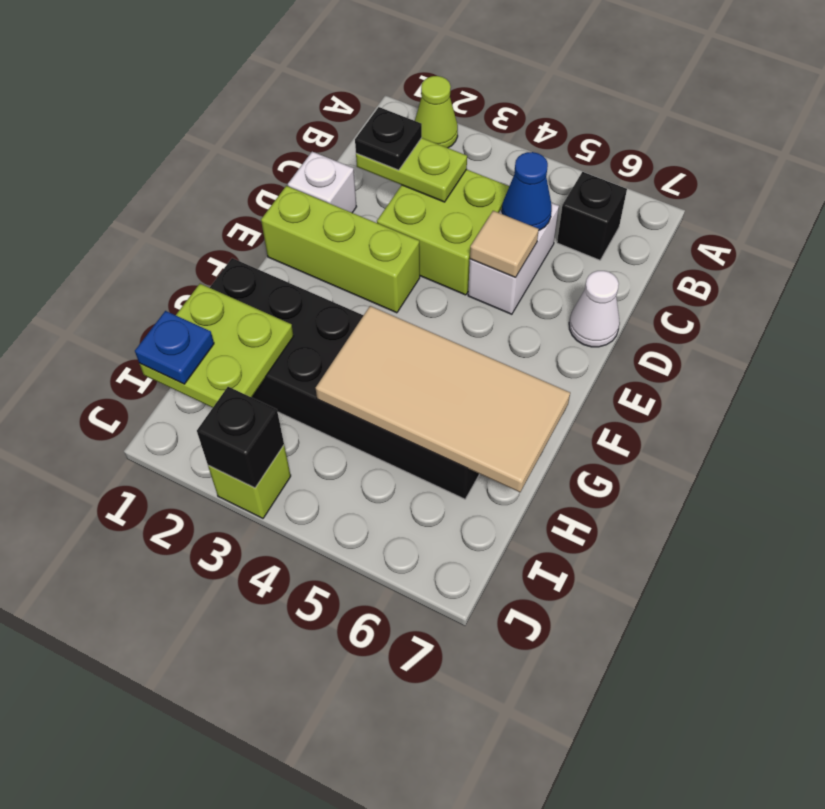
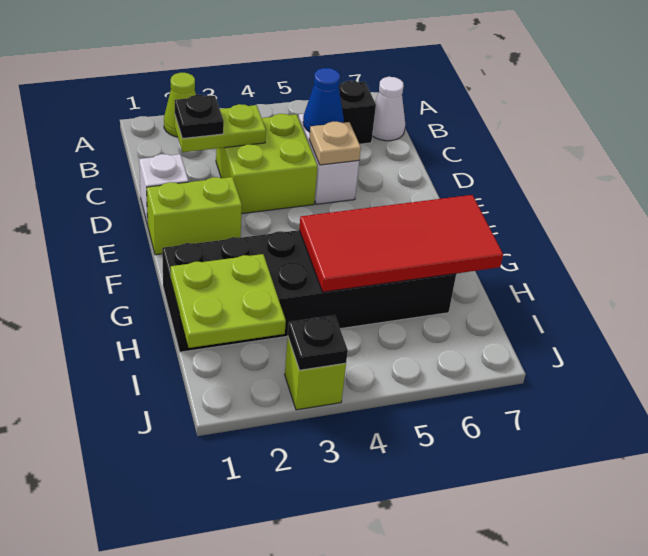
tan tile D5 level 2 -> tan plate D5 level 2
white cone D7 level 1 -> white cone B7 level 1
lime brick E1:E3 level 1 -> lime brick E1:E2 level 1
tan tile G4:H7 level 2 -> red tile G4:H7 level 2
blue plate I1 level 3 -> none
black brick J3 level 2 -> black plate J3 level 2

